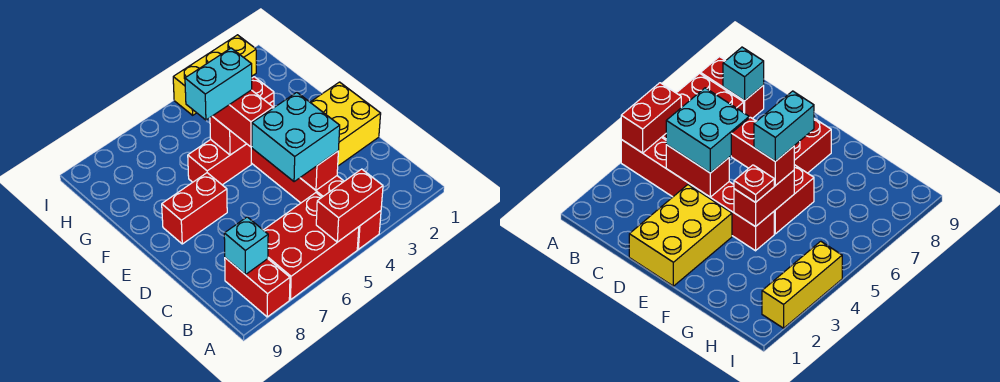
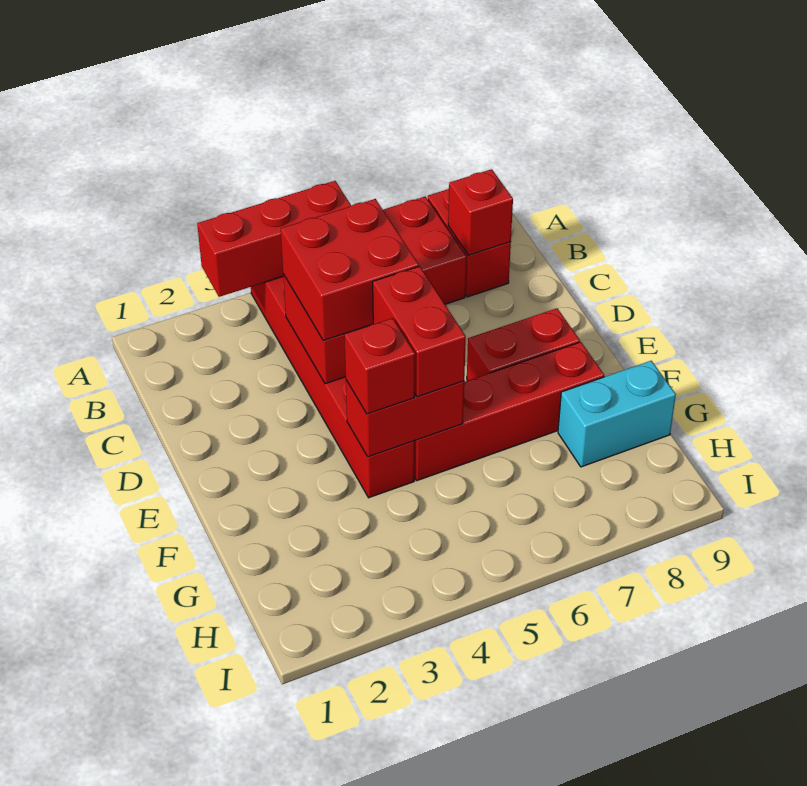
red brick A4:A5 level 2 -> red brick A3:A5 level 2
cyan brick B8 level 2 -> red brick B8 level 2
cyan brick C4:D5 level 3 -> red brick C4:D5 level 3
yellow brick D1:E3 level 1 -> none
red plate F4 level 3 -> red brick F4 level 3
red brick F5:F6 level 1 -> red brick F5:F8 level 1
cyan brick F5:F6 level 4 -> cyan brick G8:G9 level 1
yellow brick I2:I4 level 1 -> none

